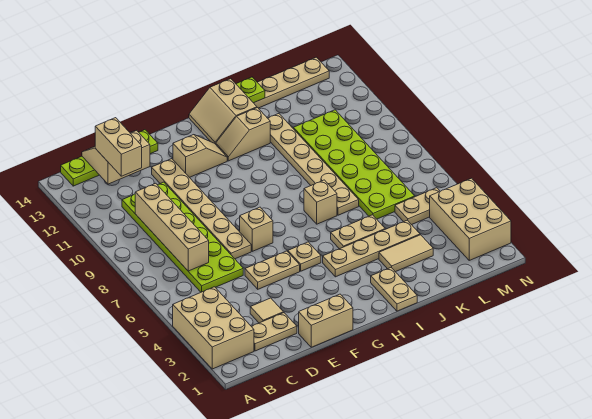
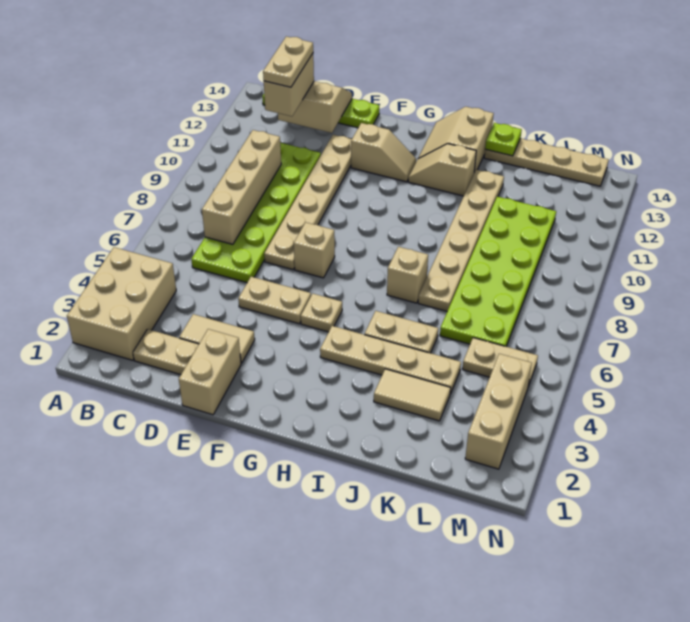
tan tile D3 level 1 -> tan tile D3:E3 level 1
tan brick E1:F1 level 1 -> tan brick E1:E2 level 1
tan plate I1:I2 level 1 -> tan plate C12:C13 level 4
tan brick M2:N4 level 1 -> tan brick M2:M4 level 1

